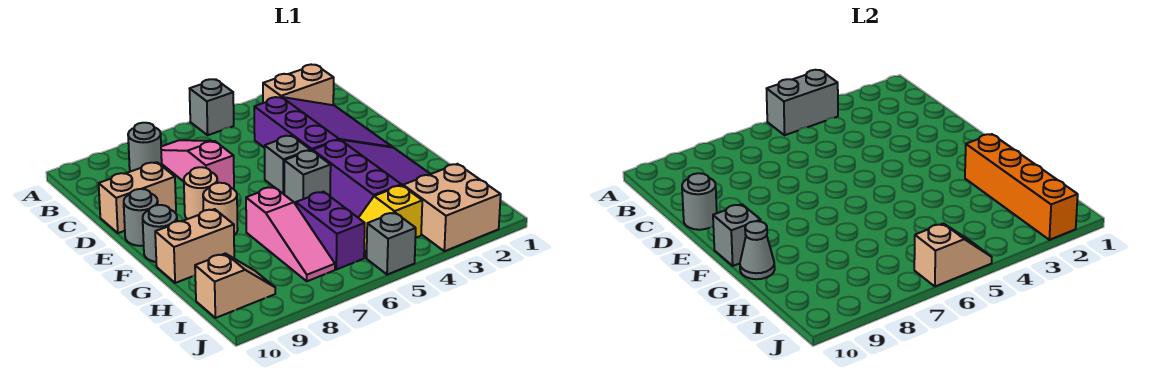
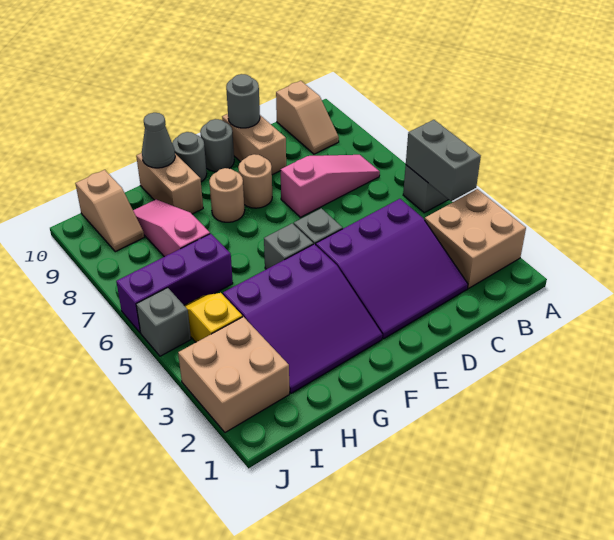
tan brick B2:B3 level 1 -> tan brick A2:B3 level 1
grey round brick B8 level 1 -> none
grey brick F10 level 2 -> none
orange brick G2:J2 level 2 -> none
pink slope G7:I7 level 1 top G -> pink slope H7:H9 level 1 top 7
purple brick H6:I6 level 1 -> purple brick H6:J6 level 1
tan slope J5:J6 level 2 top 6 -> tan slope B9:B10 level 1 top 10

